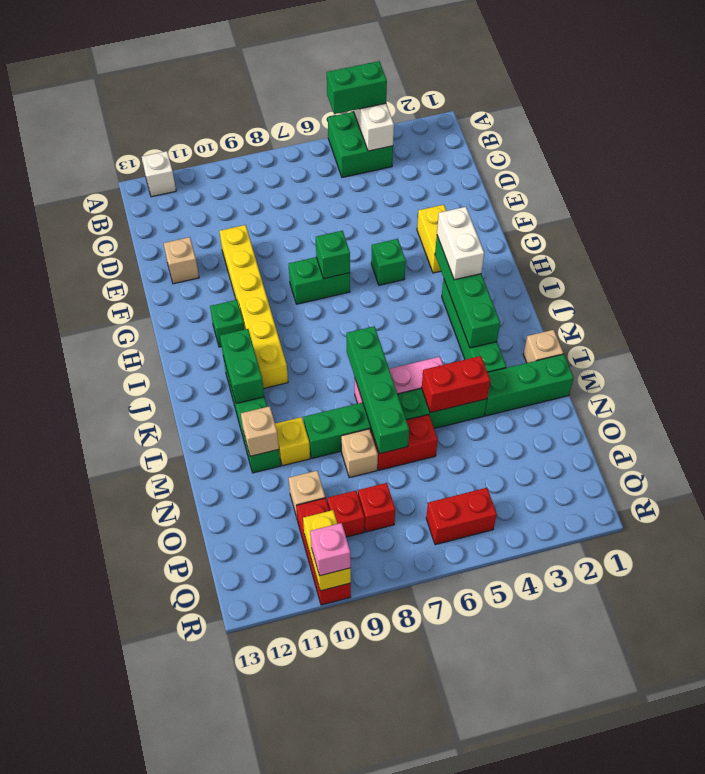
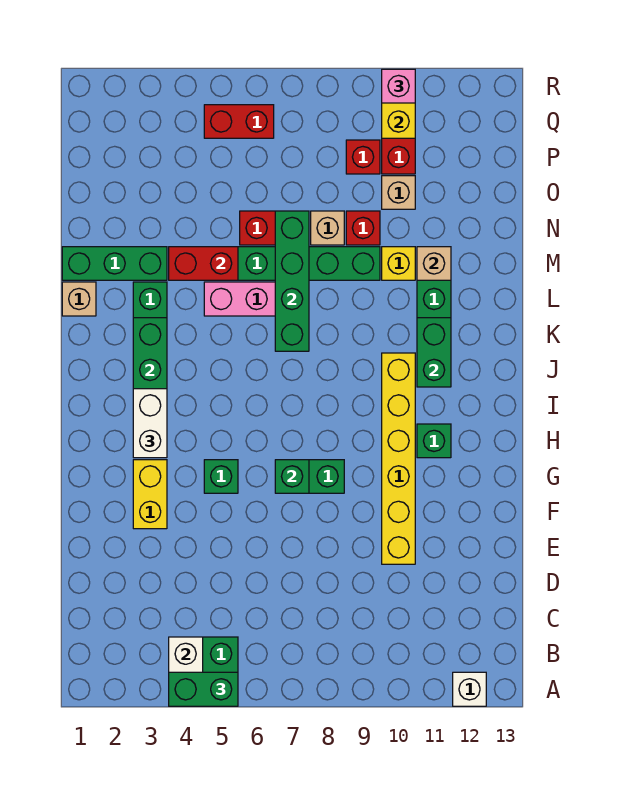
tan brick E12 level 1 -> none
red brick P8 level 1 -> red brick N9 level 1

